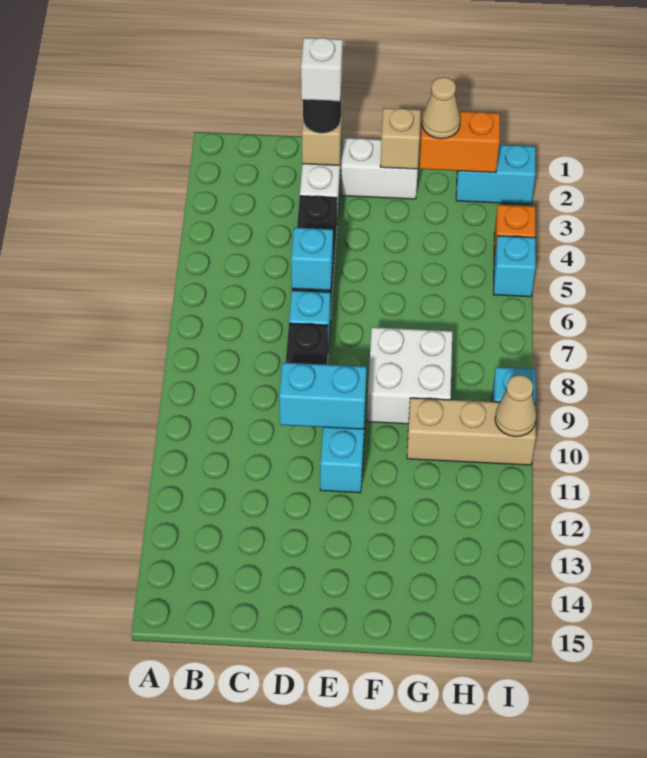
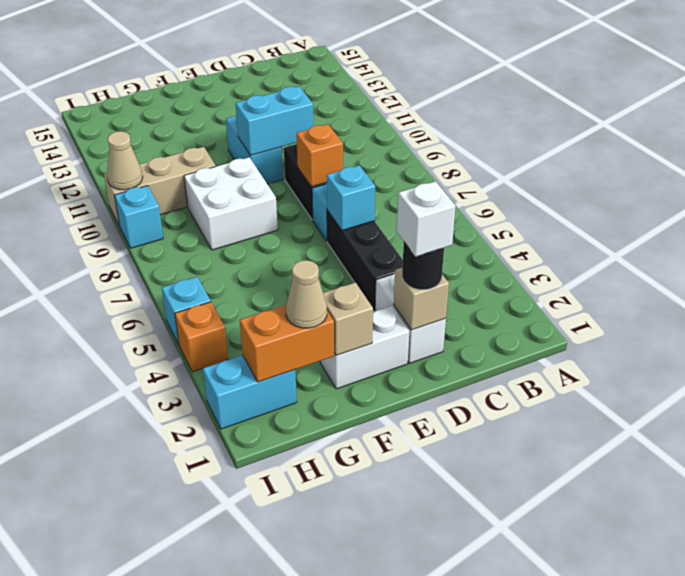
none -> orange brick D8 level 2

